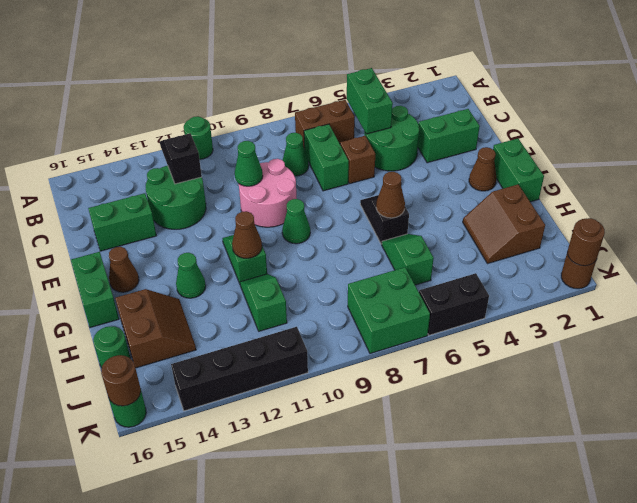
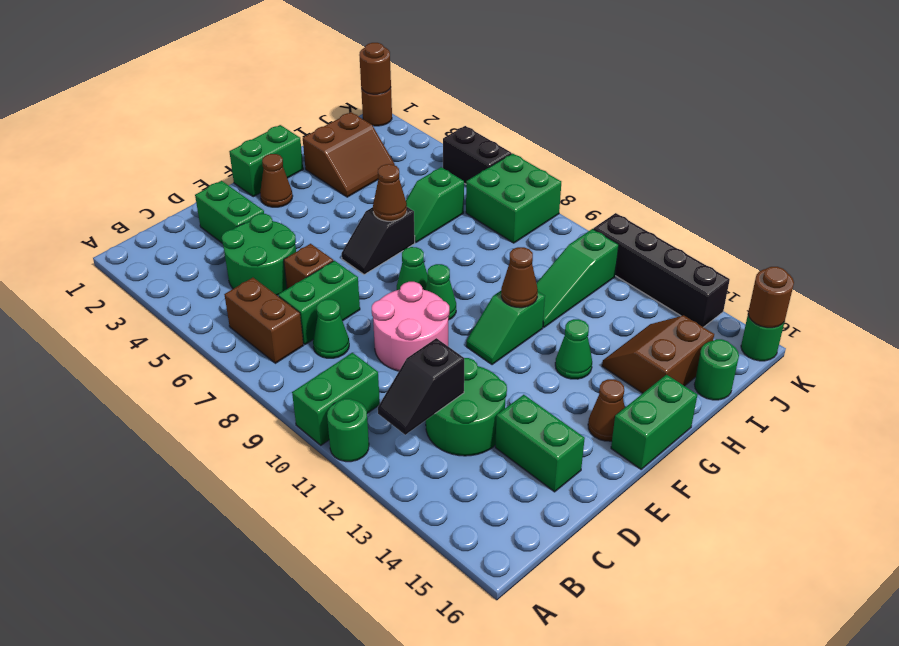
green brick B5:C5 level 2 -> green brick A10:B10 level 1
green cone D10 level 2 -> green cone F8 level 1
green slope H11:I11 level 1 top I -> green slope H11:J11 level 1 top J

